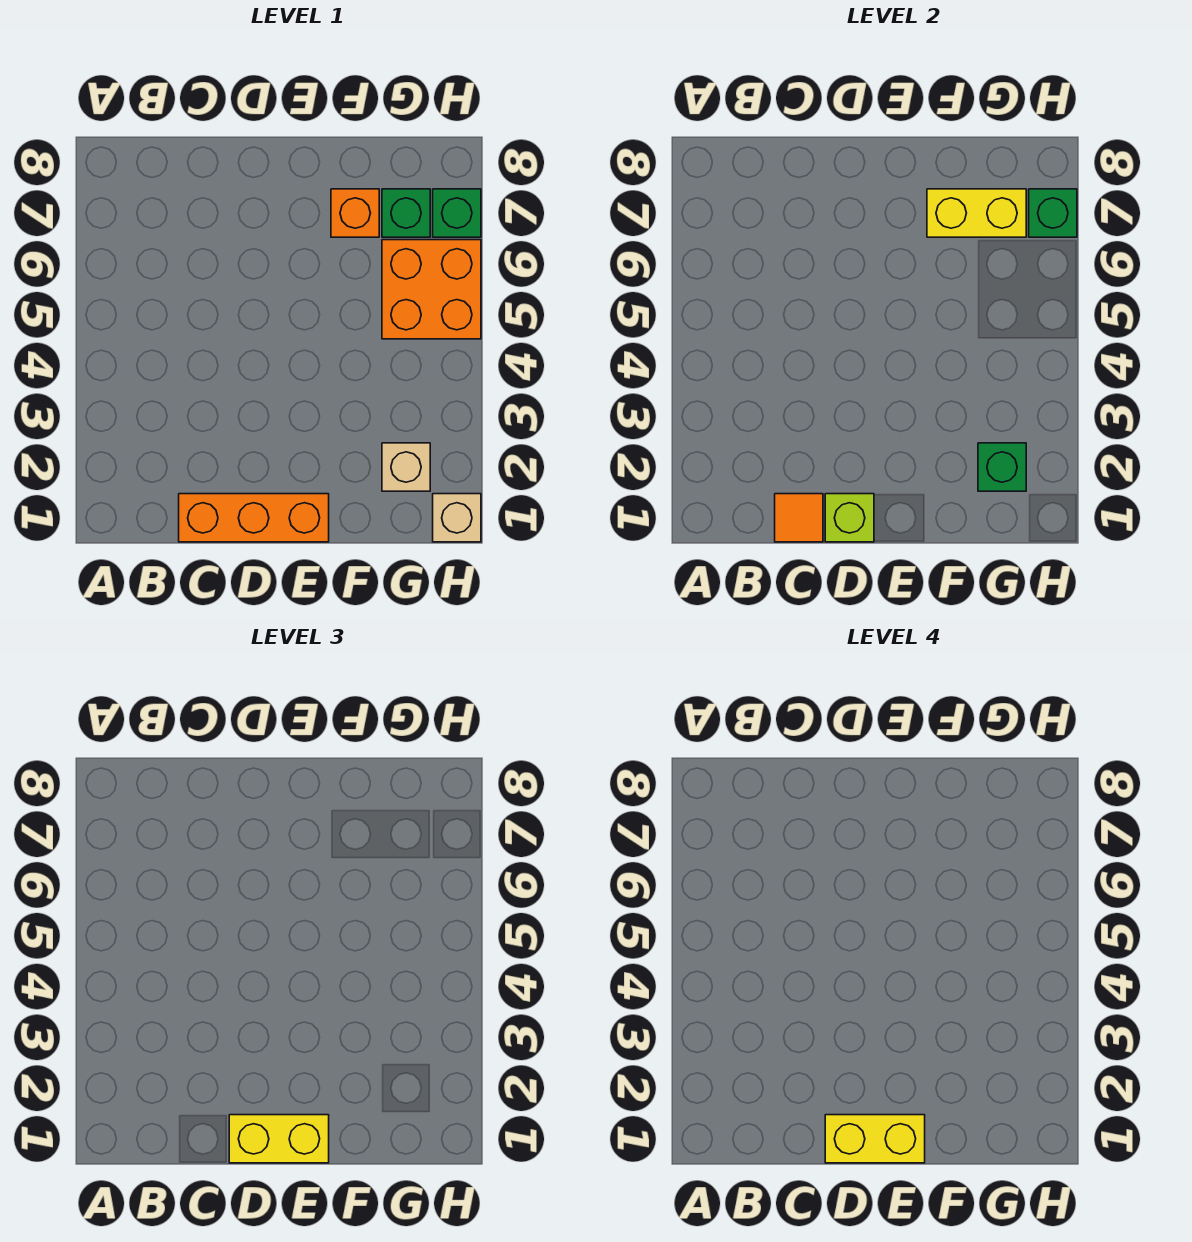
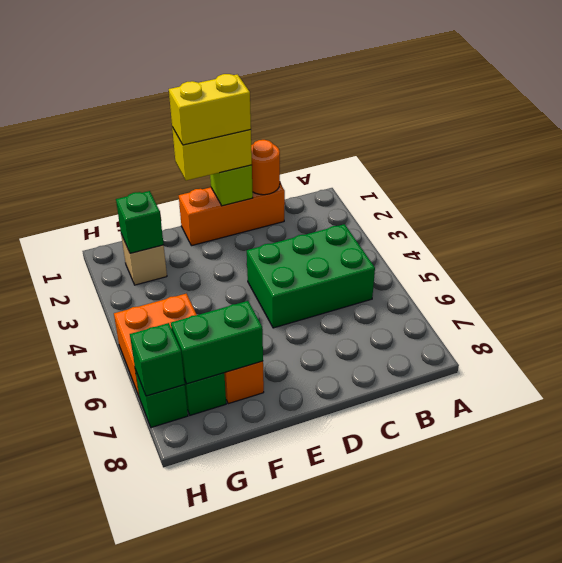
none -> green brick B4:D5 level 1
orange tile C1 level 2 -> orange round brick C1 level 2
yellow brick F7:G7 level 2 -> green brick F7:G7 level 2
tan brick H1 level 1 -> none

